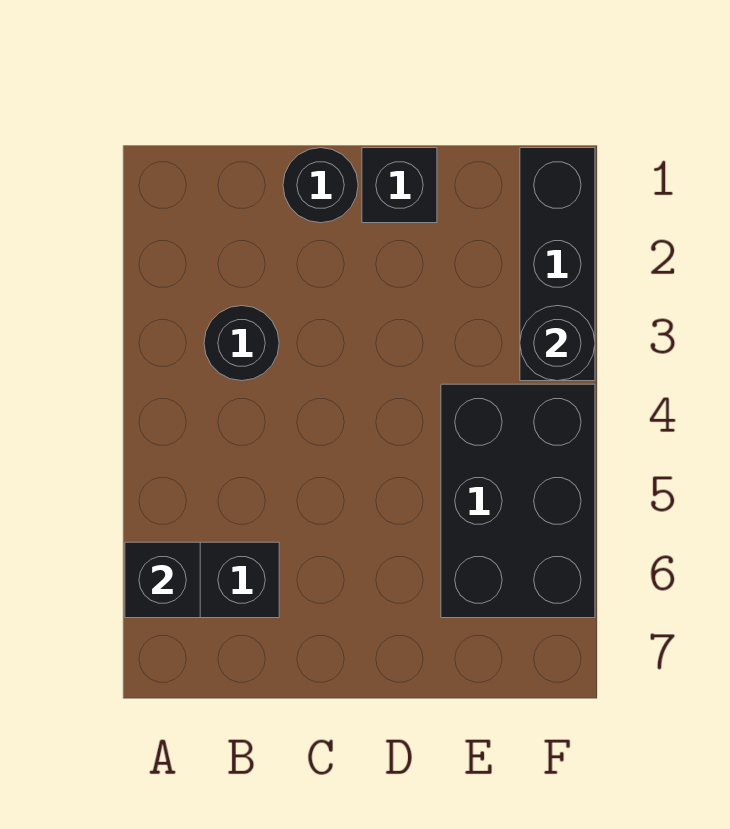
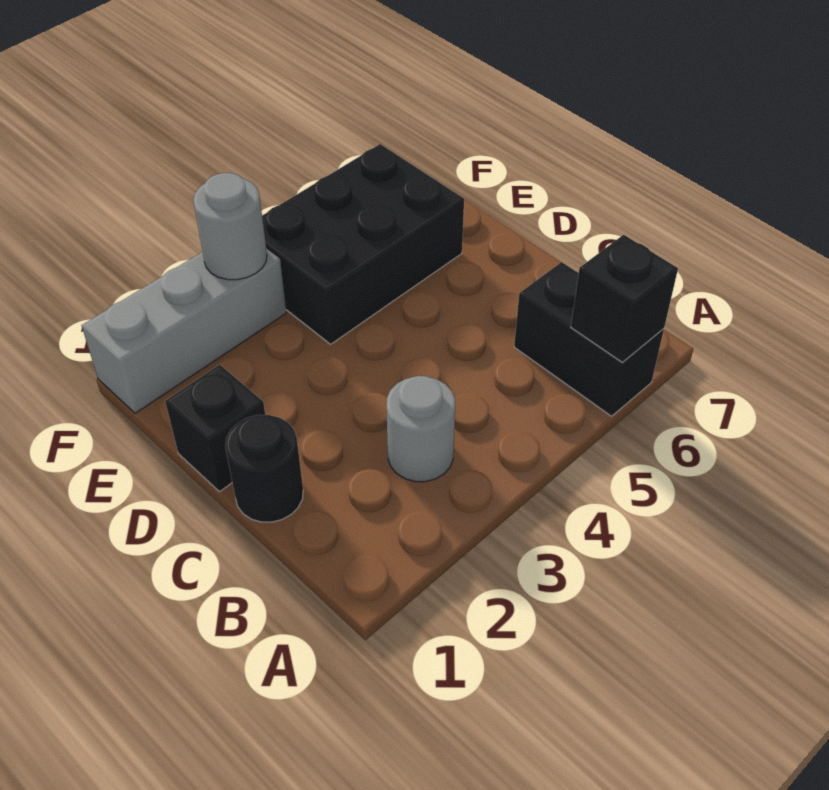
black round brick B3 level 1 -> grey round brick B3 level 1
black brick F1:F3 level 1 -> grey brick F1:F3 level 1
black round brick F3 level 2 -> grey round brick F3 level 2

